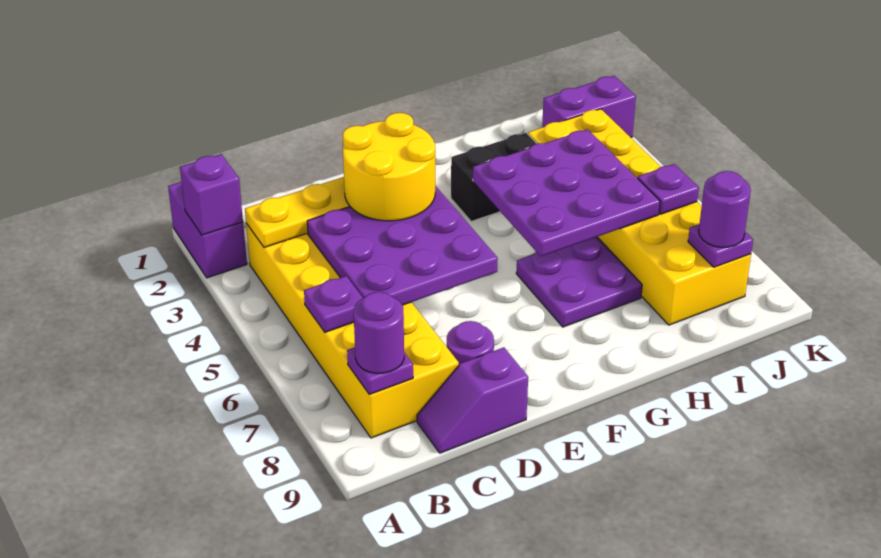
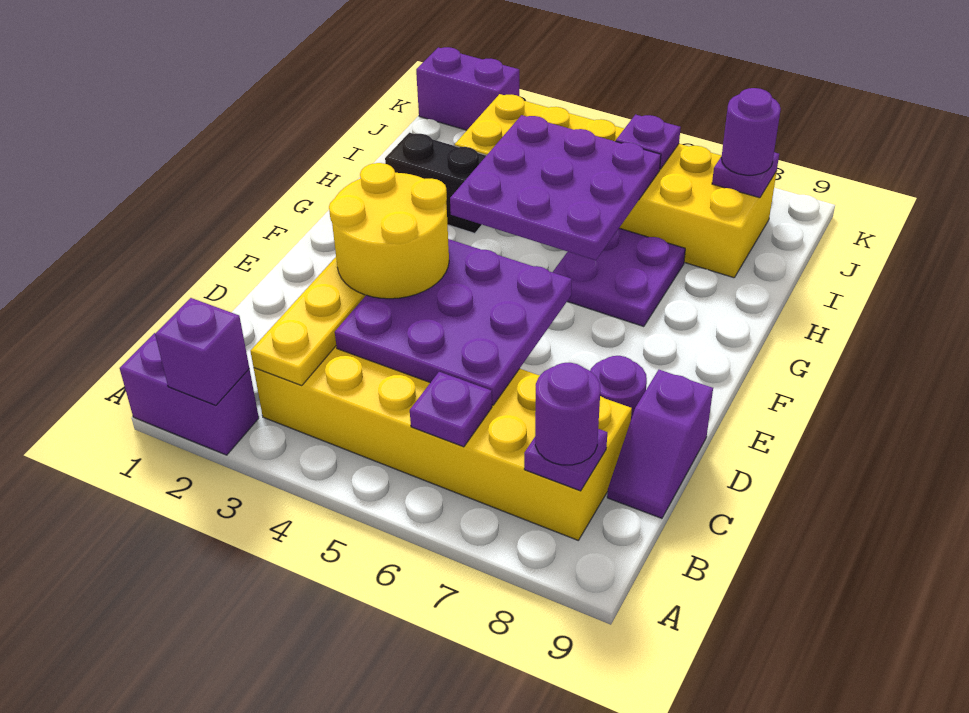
black brick G3:H3 level 1 -> black brick H2:H3 level 1
purple brick J2:K2 level 1 -> purple brick K1:K2 level 1

